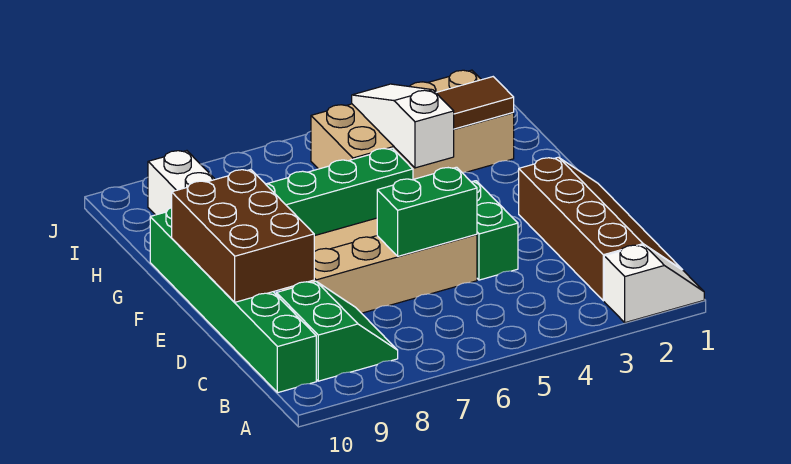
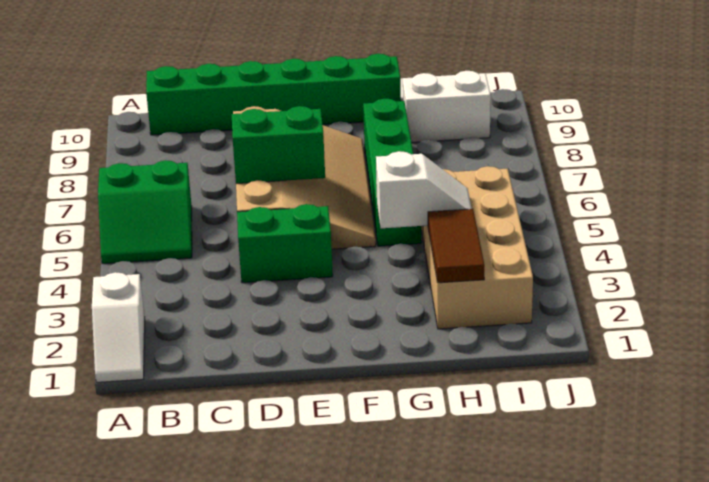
brown slope B1:E2 level 1 top 2 -> none
green slope B8:C9 level 1 top 9 -> green slope A5:B6 level 1 top 6
green brick D5:D6 level 2 -> green brick D6:E6 level 2
brown brick D9:F10 level 2 -> none
white slope G4:I4 level 2 top G -> white slope G4:H4 level 2 top G

